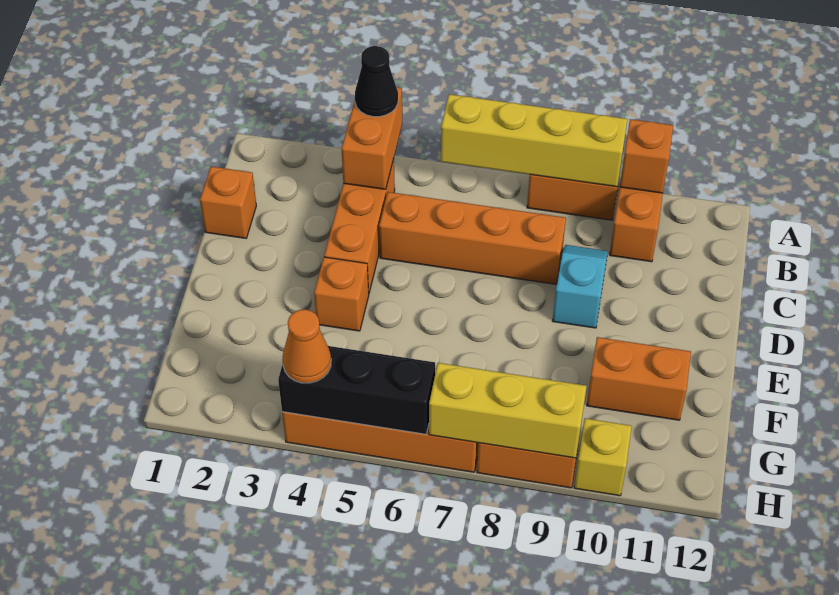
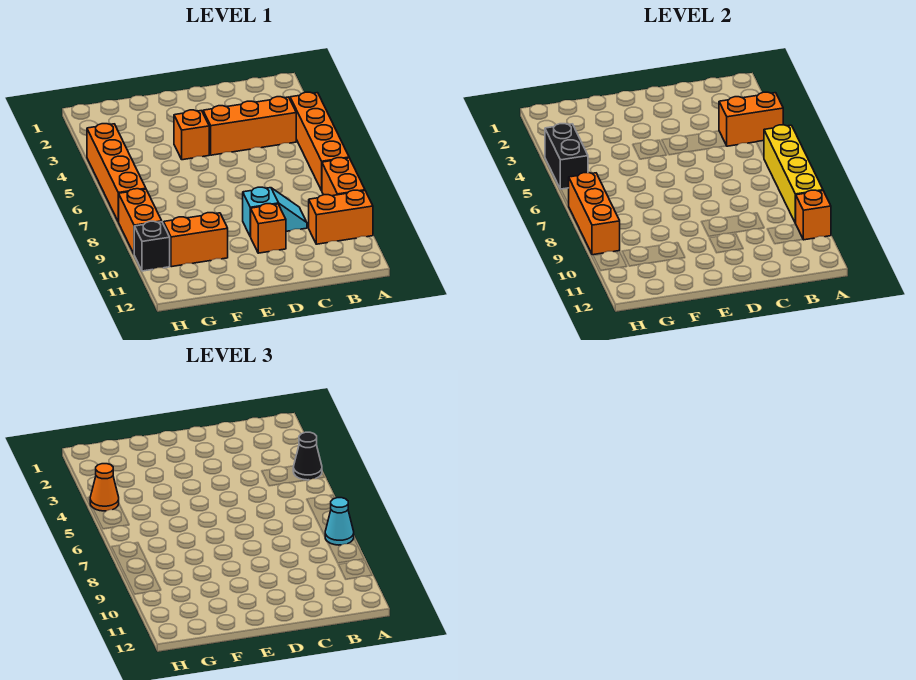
none -> cyan cone A8 level 3
orange brick C1 level 1 -> orange brick D10 level 1
orange brick C5:C8 level 1 -> orange brick A4:A7 level 1
orange brick F10:F11 level 1 -> orange brick F10:G10 level 1
black brick H4:H6 level 2 -> black brick H4:H5 level 2
yellow brick H7:H9 level 2 -> orange brick H7:H9 level 2
yellow brick H10 level 1 -> black brick H10 level 1

